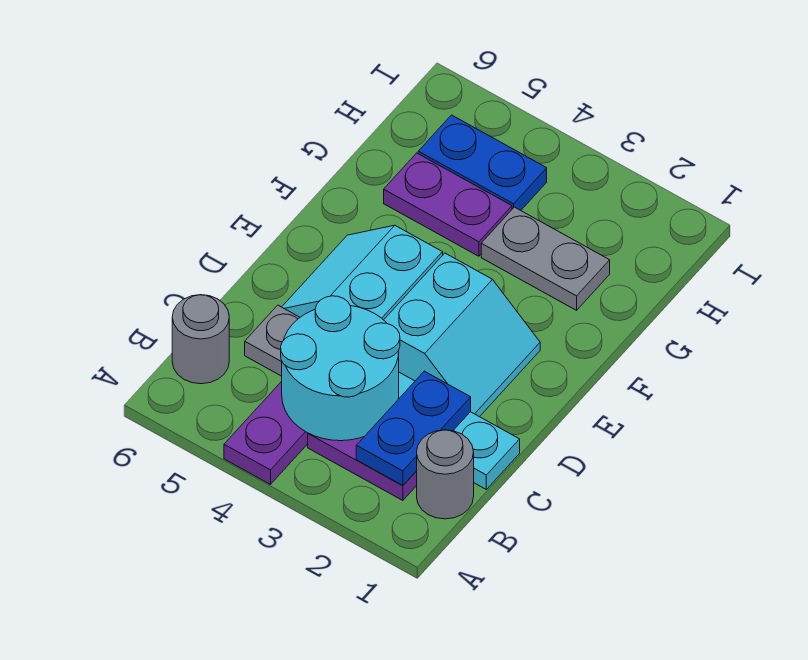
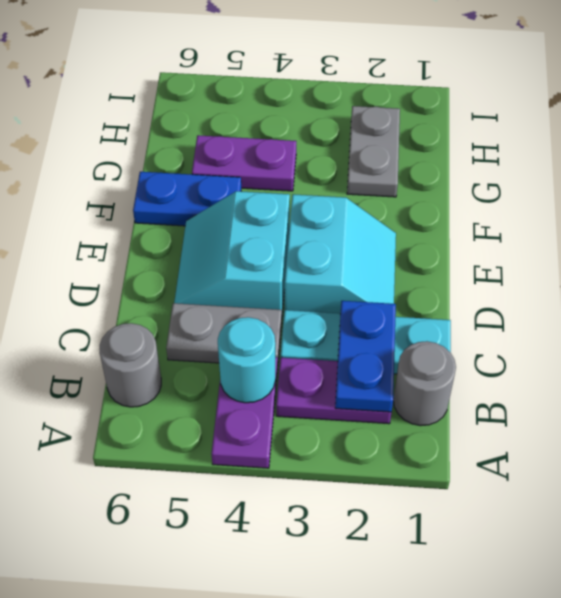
cyan round brick B3:C4 level 2 -> cyan round brick B4 level 2
grey plate G2:G3 level 1 -> grey plate G2:H2 level 1
blue plate H4:H5 level 1 -> blue plate F5:F6 level 1

